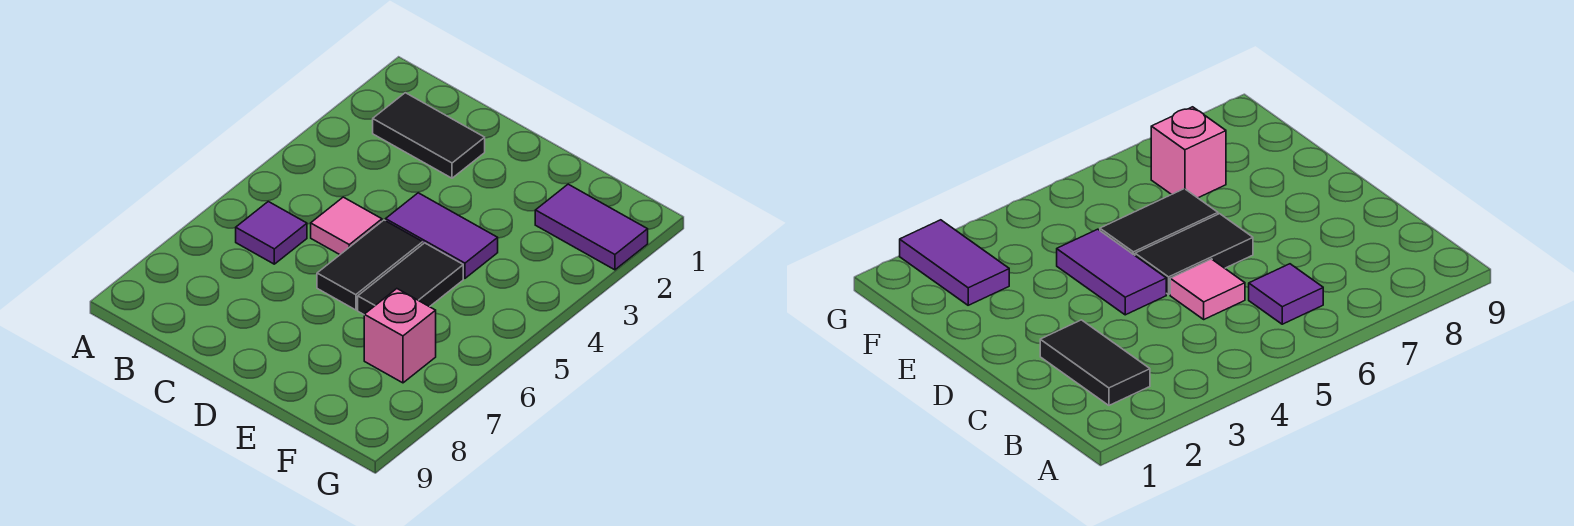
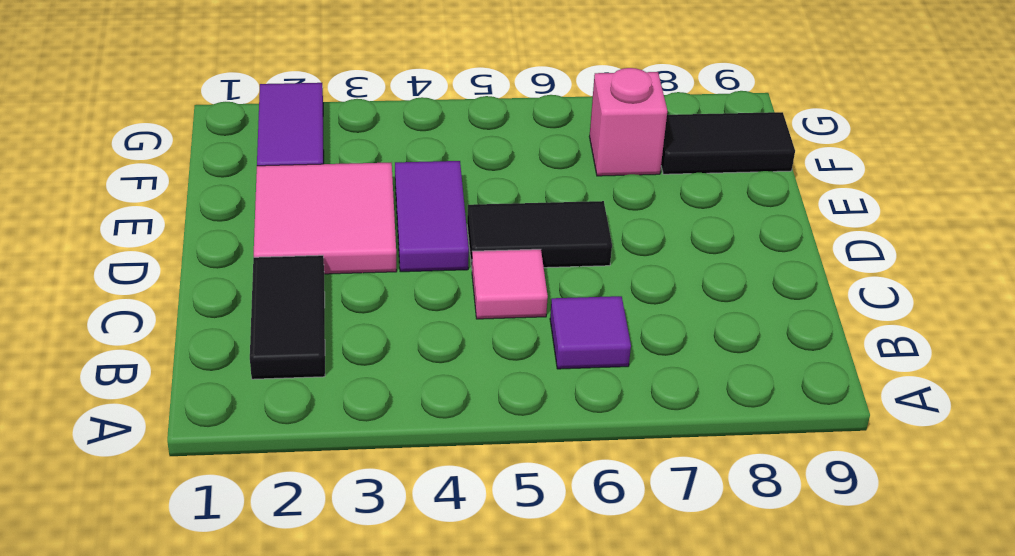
none -> pink tile D2:E3 level 1
black tile E5:E6 level 1 -> black tile F8:F9 level 1

